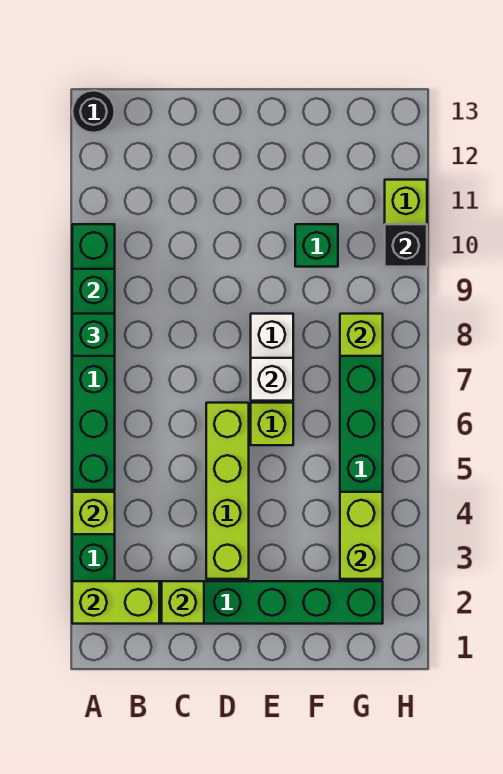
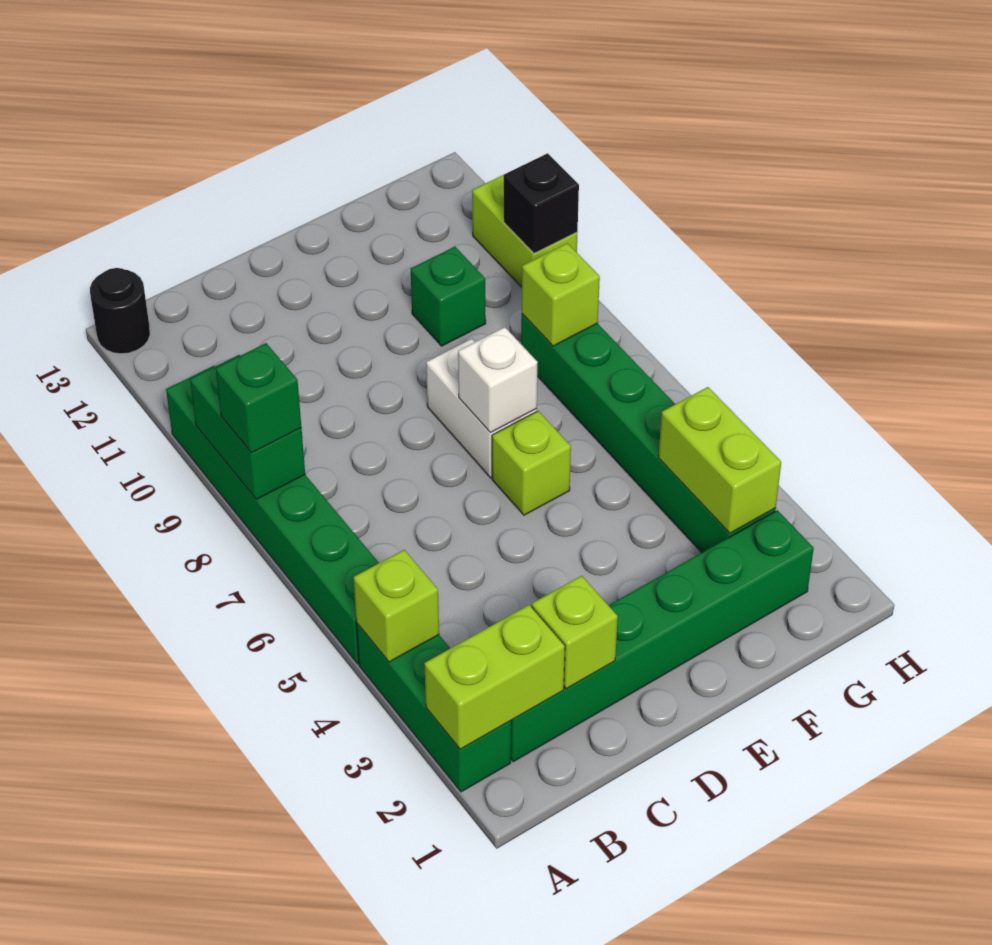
lime brick D3:D6 level 1 -> none

